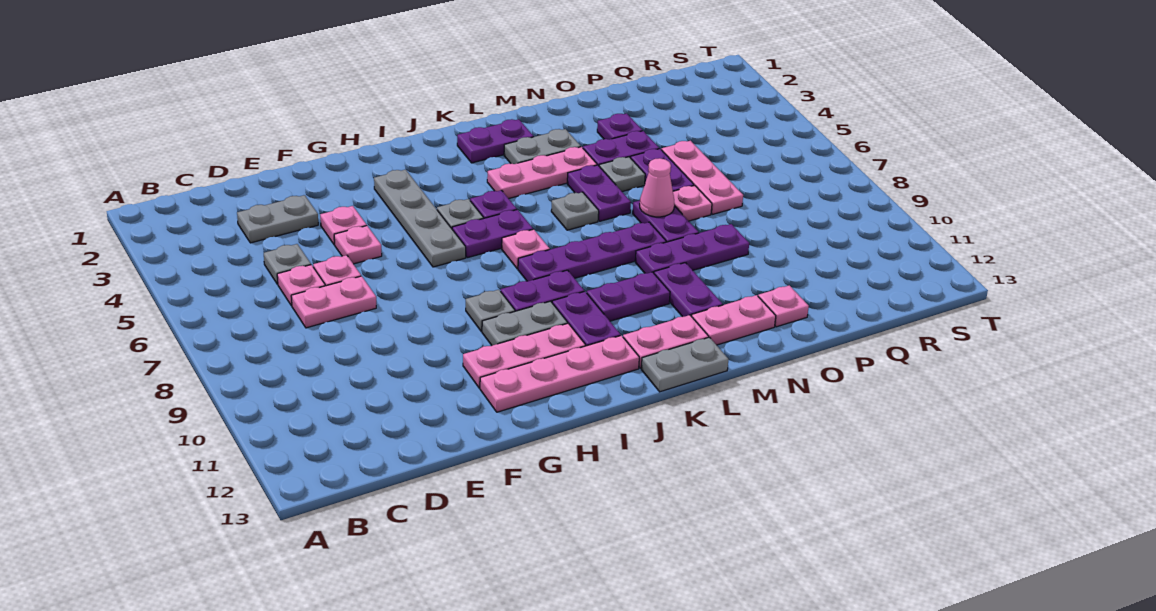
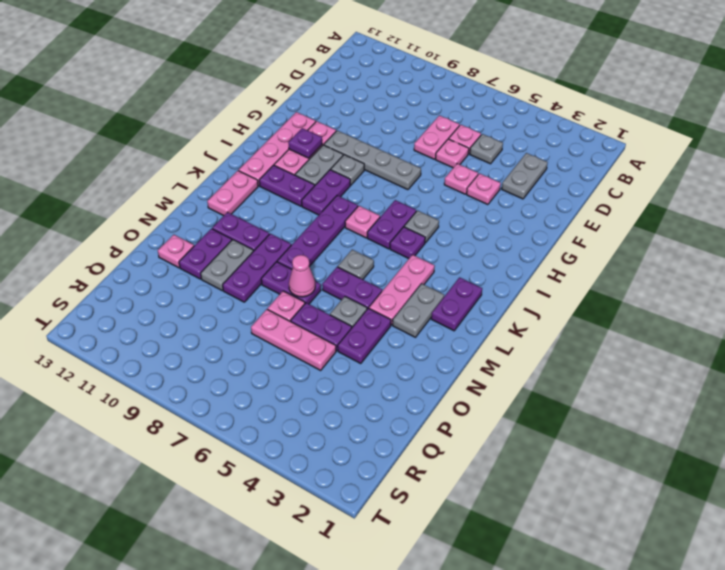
grey plate H3:H6 level 1 -> grey plate G7:G10 level 1
purple plate K10:L10 level 1 -> purple plate N11:O11 level 1
grey plate K13:L13 level 1 -> grey plate N10:O10 level 1
pink plate M12:N12 level 1 -> none
purple plate O3 level 1 -> purple plate H11 level 2

